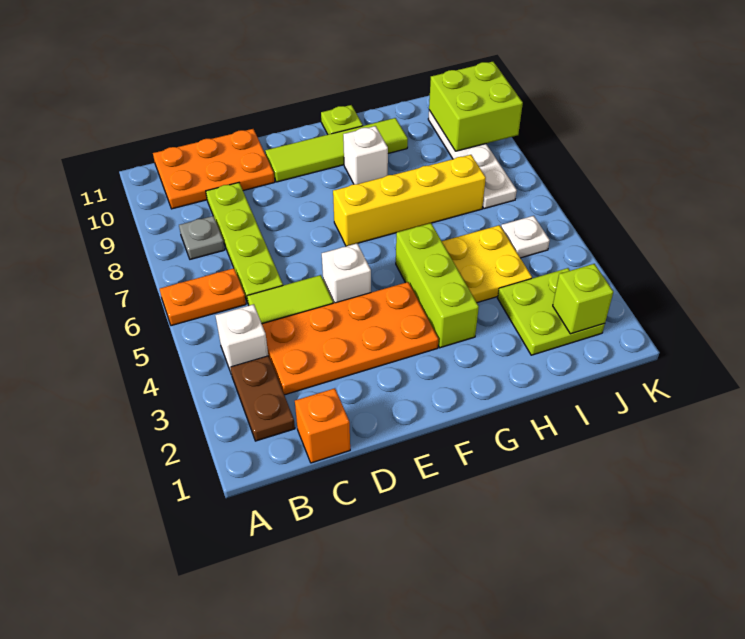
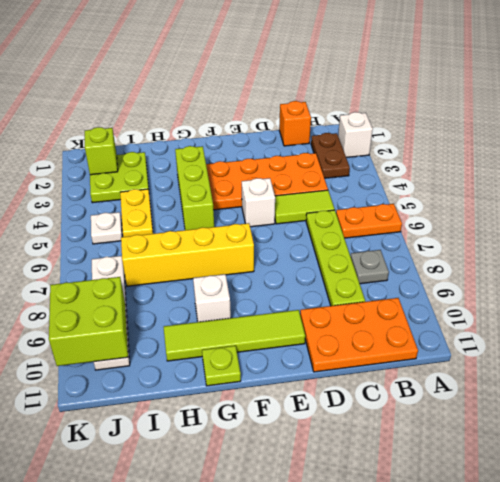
white brick B4 level 1 -> white brick A2 level 1
yellow plate H4:I5 level 1 -> yellow plate I4:I5 level 1

